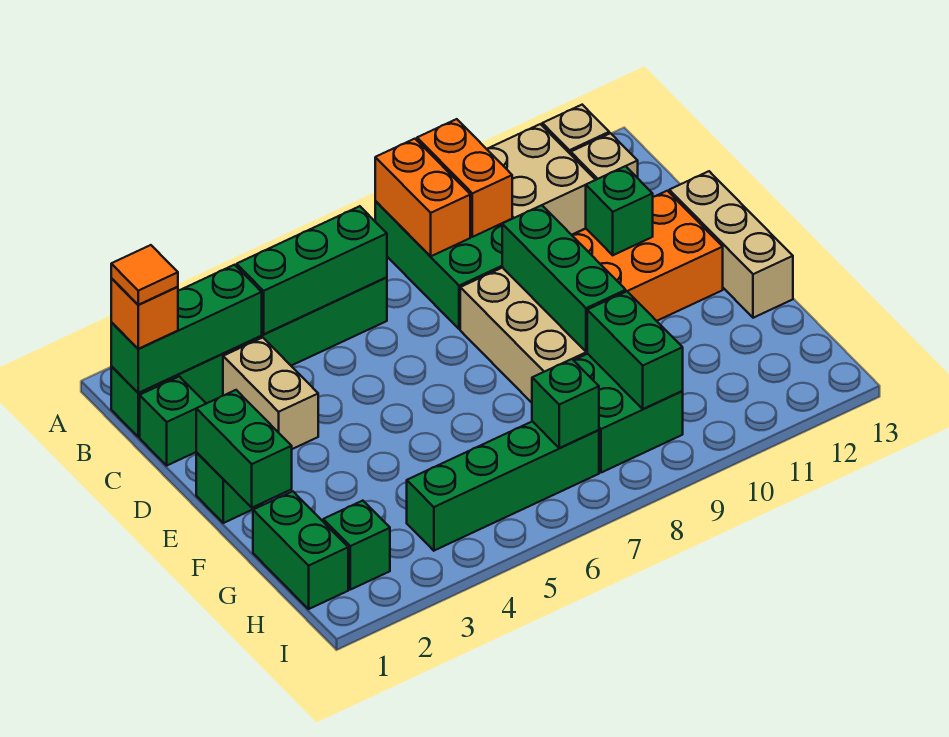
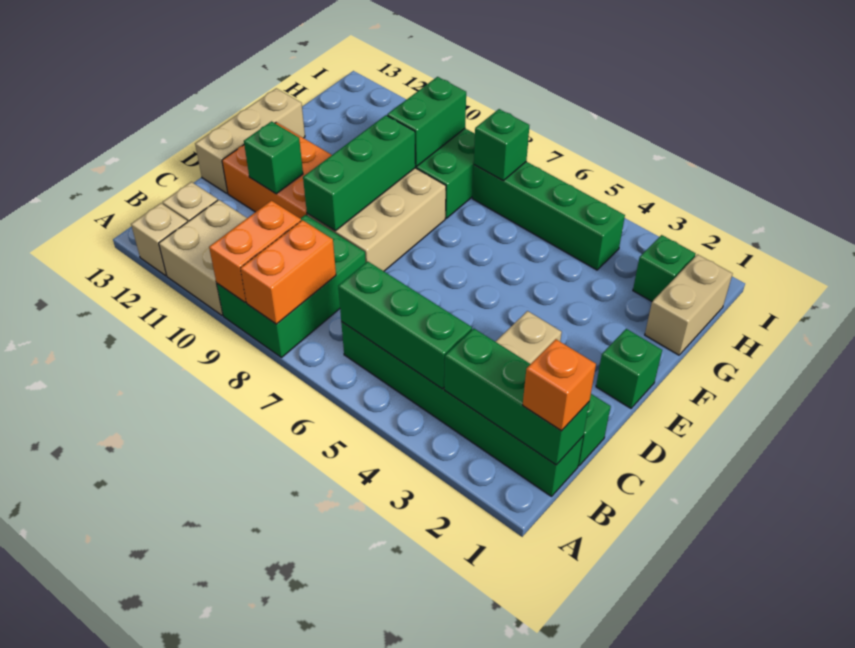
orange tile B1 level 4 -> none
green brick E1:F1 level 2 -> none
green brick G1:H1 level 1 -> tan brick G1:H1 level 1

